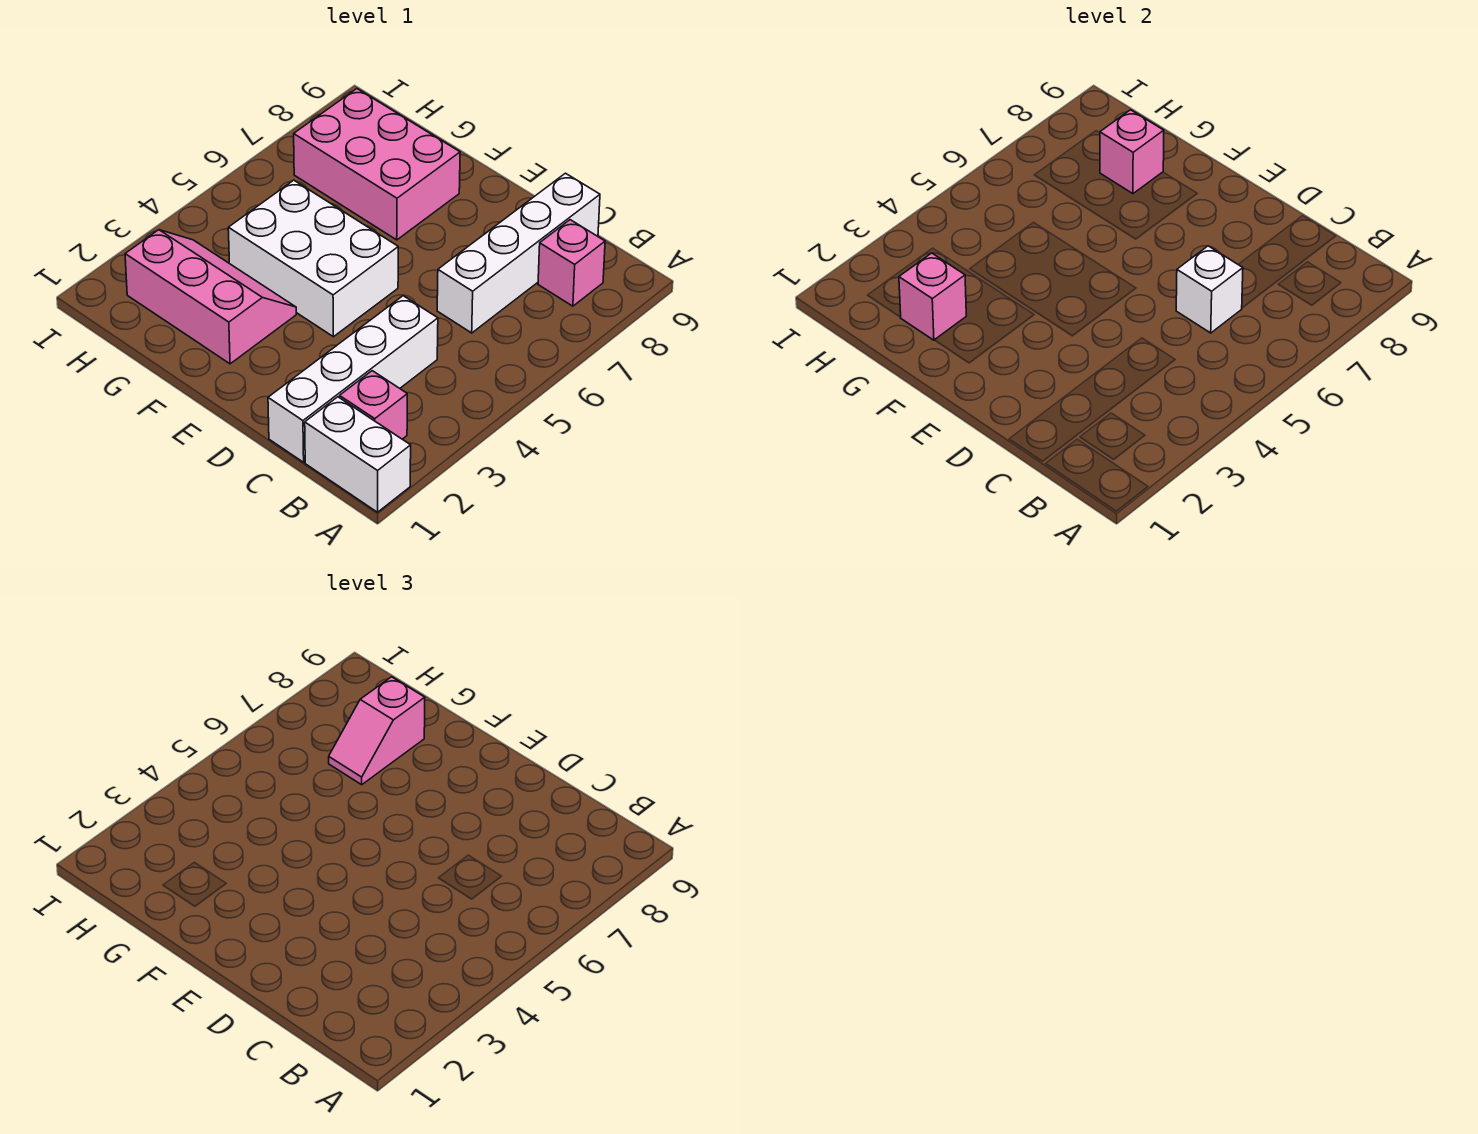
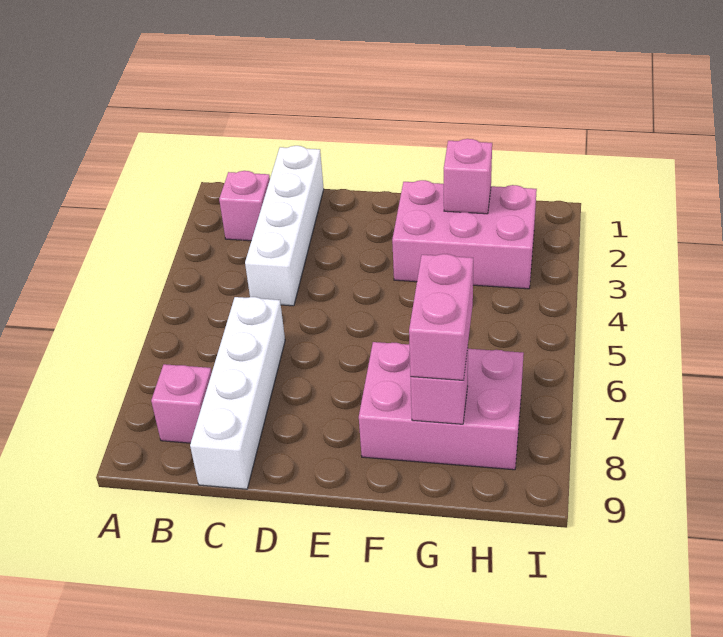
white brick A1:B1 level 1 -> none
white brick C6 level 2 -> none
white brick E4:G5 level 1 -> none
pink slope F2:H3 level 1 top 2 -> pink brick F2:H3 level 1
pink slope G7:G8 level 3 top 8 -> pink brick G7:G8 level 3

